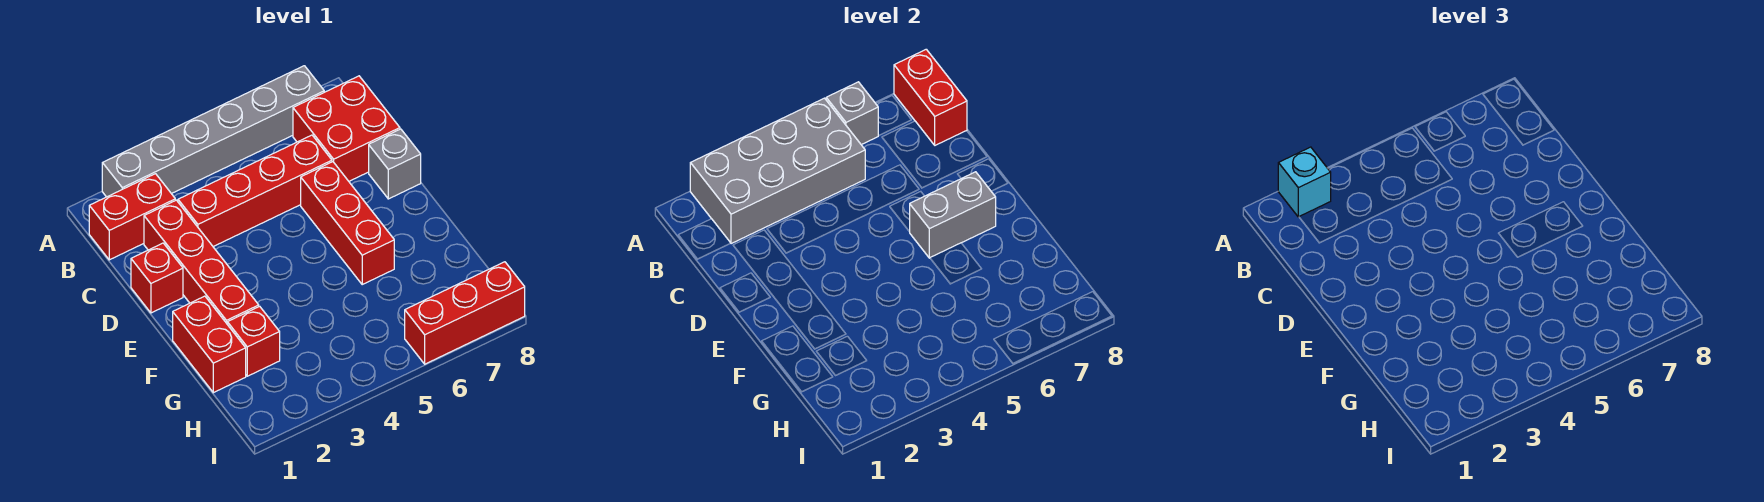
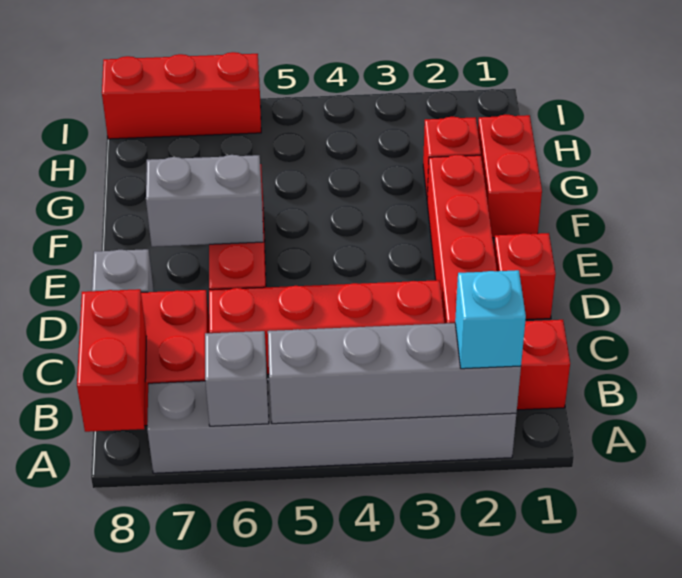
grey brick A2:B5 level 2 -> grey brick A2:A5 level 2

